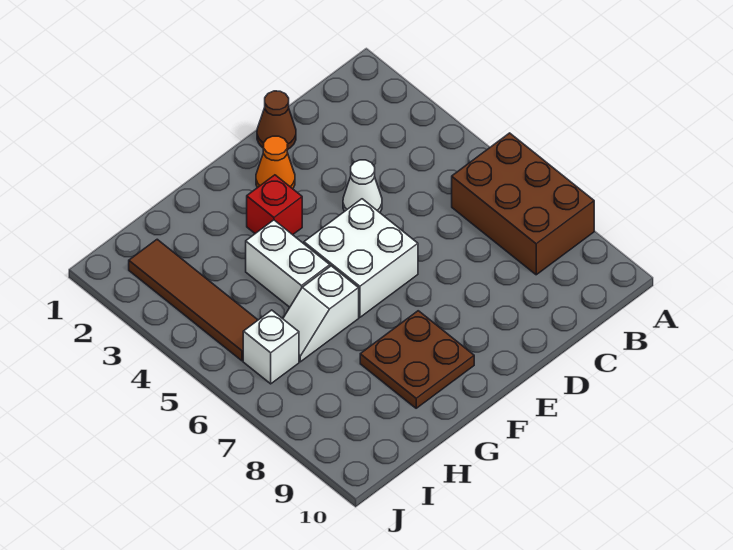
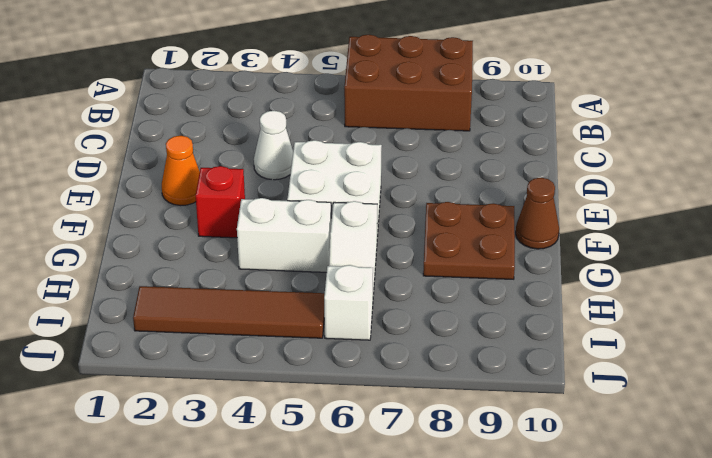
brown cone D1 level 1 -> brown cone F10 level 1

